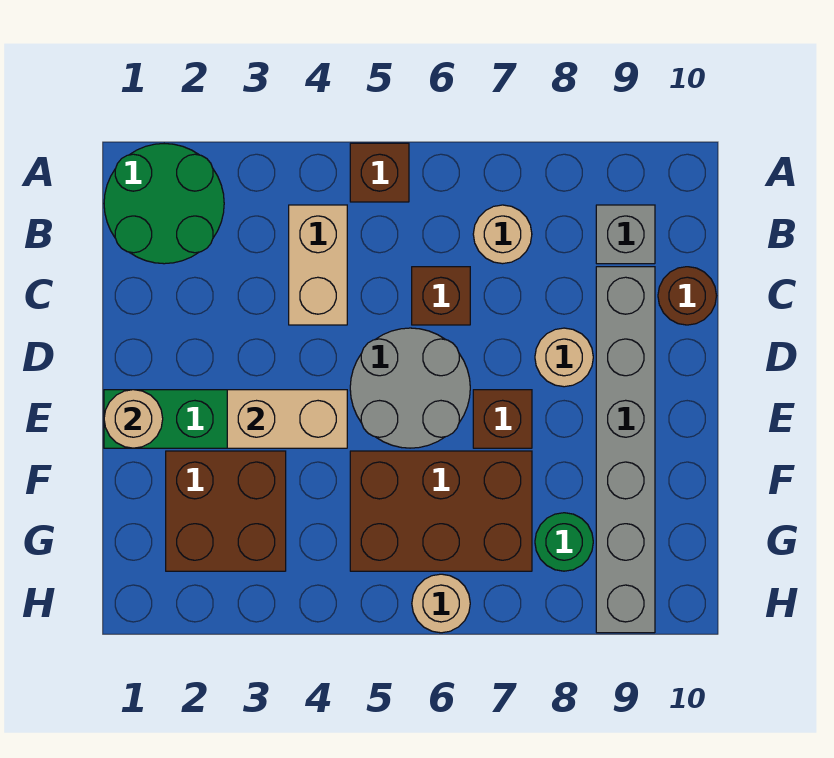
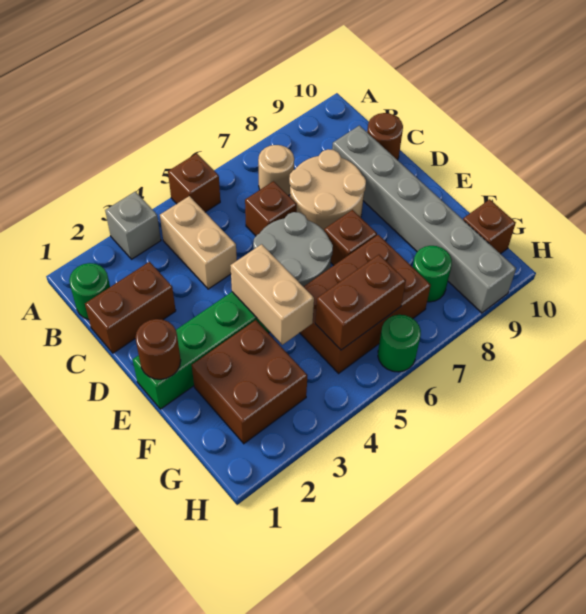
green round brick A1:B2 level 1 -> green round brick B1 level 1
grey brick B9 level 1 -> grey brick A3 level 1
none -> brown brick C1:C2 level 1
tan round brick D8 level 1 -> tan round brick C7:D8 level 1
tan round brick E1 level 2 -> brown round brick E1 level 2
tan brick E3:E4 level 2 -> tan brick E4:F4 level 2
none -> brown brick G5:G6 level 2
none -> brown brick G10 level 1
tan round brick H6 level 1 -> green round brick H6 level 1

